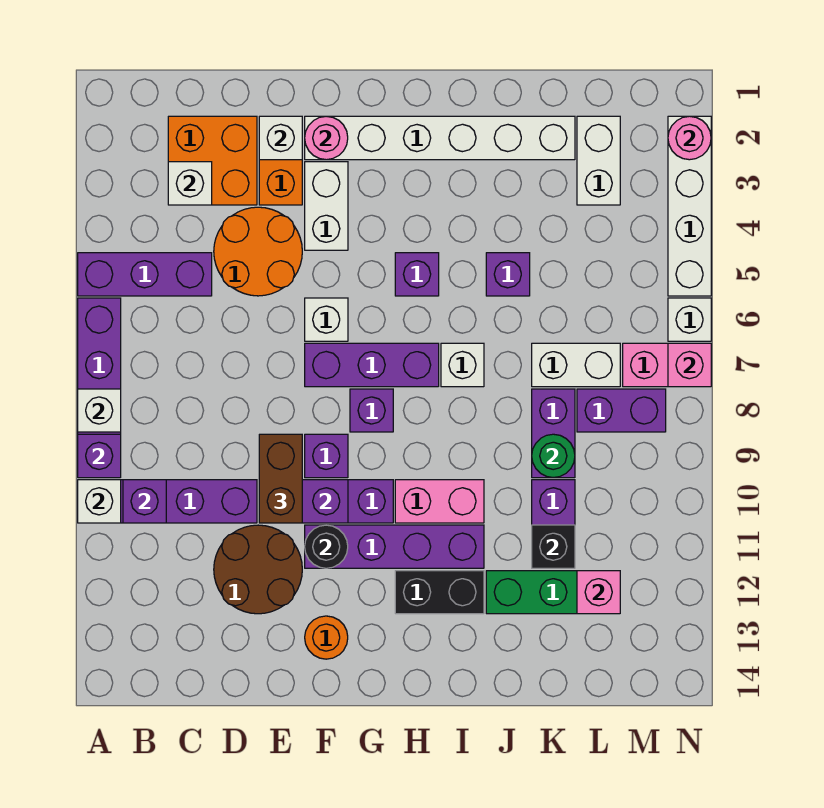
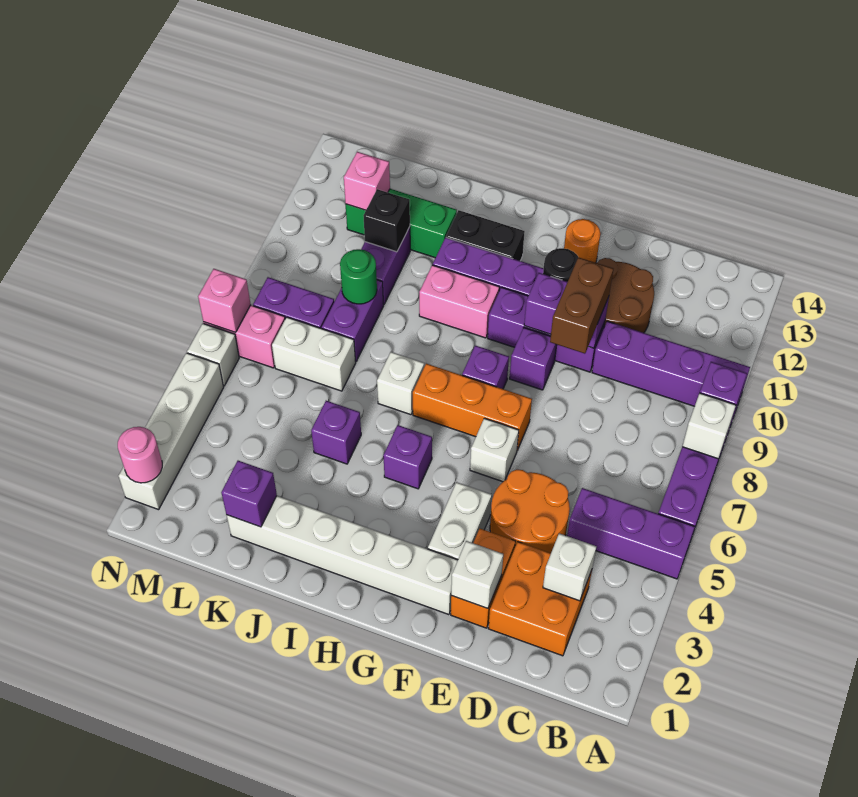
white brick A10 level 2 -> none
purple brick B10 level 2 -> purple brick K2 level 2
pink round brick F2 level 2 -> none
purple brick F7:H7 level 1 -> orange brick F7:H7 level 1
white brick L2:L3 level 1 -> none

